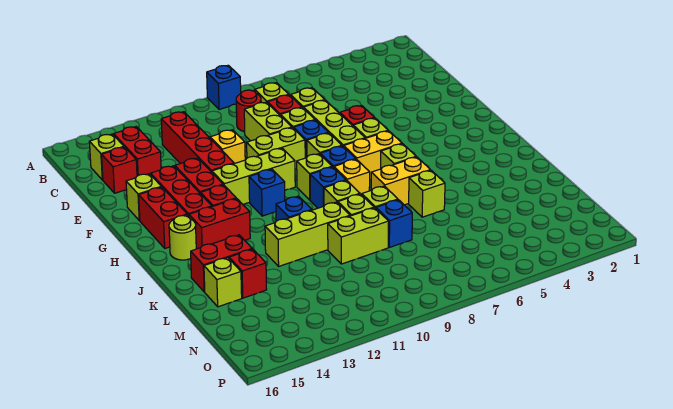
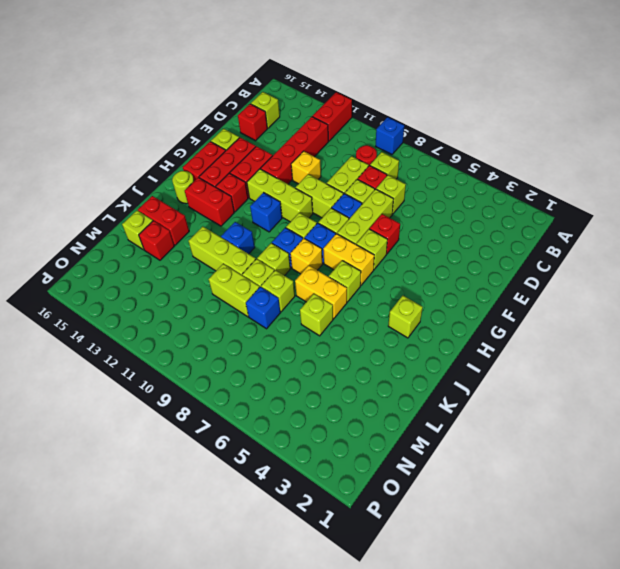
red brick C14:D14 level 1 -> red brick A12:B12 level 1
none -> lime brick I3 level 1

